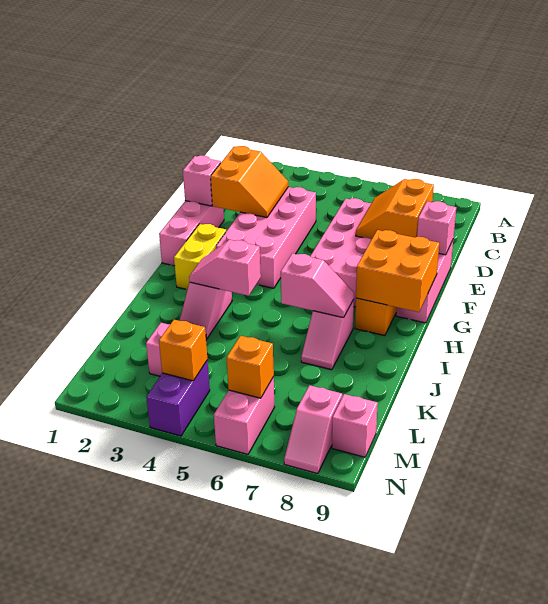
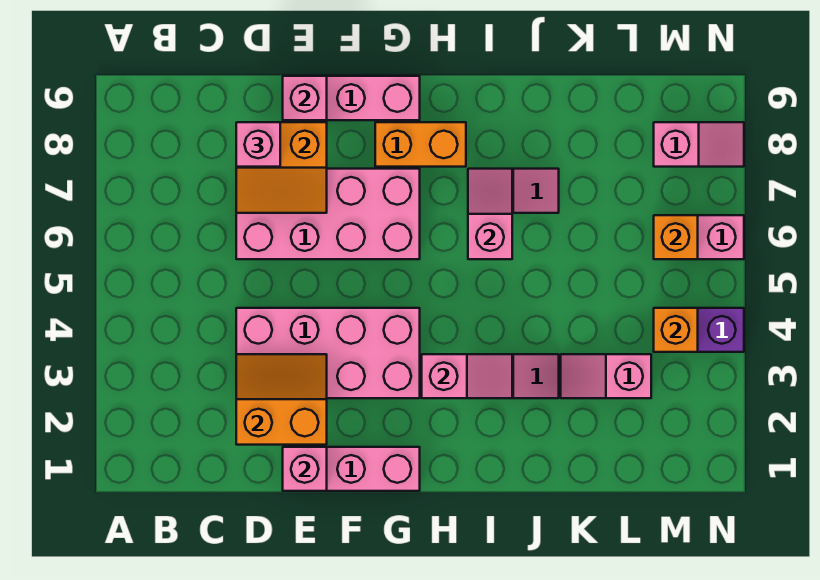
yellow brick G2:H2 level 1 -> none
orange brick G8:H9 level 2 -> none
pink slope I3:I4 level 2 top 4 -> pink slope H3:I3 level 2 top H
pink brick M9 level 1 -> pink brick D8 level 3

